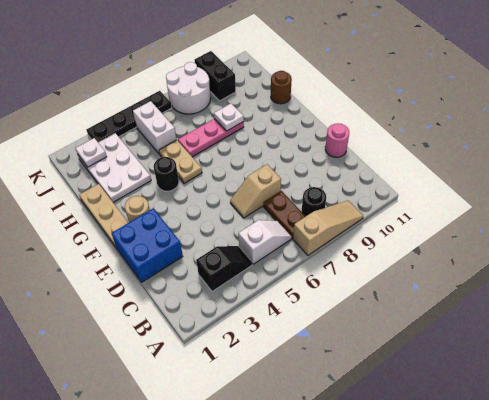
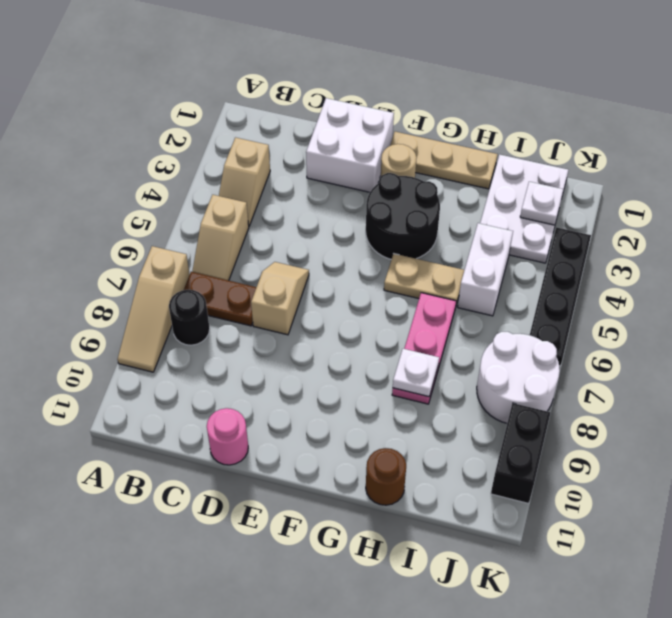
black slope B3:B4 level 1 top 3 -> tan slope B3:B4 level 1 top 3
white slope B5:B6 level 1 top 5 -> tan slope B5:B6 level 1 top 5
blue brick D1:E2 level 1 -> white brick D1:E2 level 1
black round brick G4 level 1 -> black round brick F3:G4 level 1
white plate H2:J3 level 1 -> white plate I1:J3 level 1
white brick I5:J5 level 1 -> white brick I4:I5 level 1
black brick J9:K9 level 1 -> black brick K9:K10 level 1

